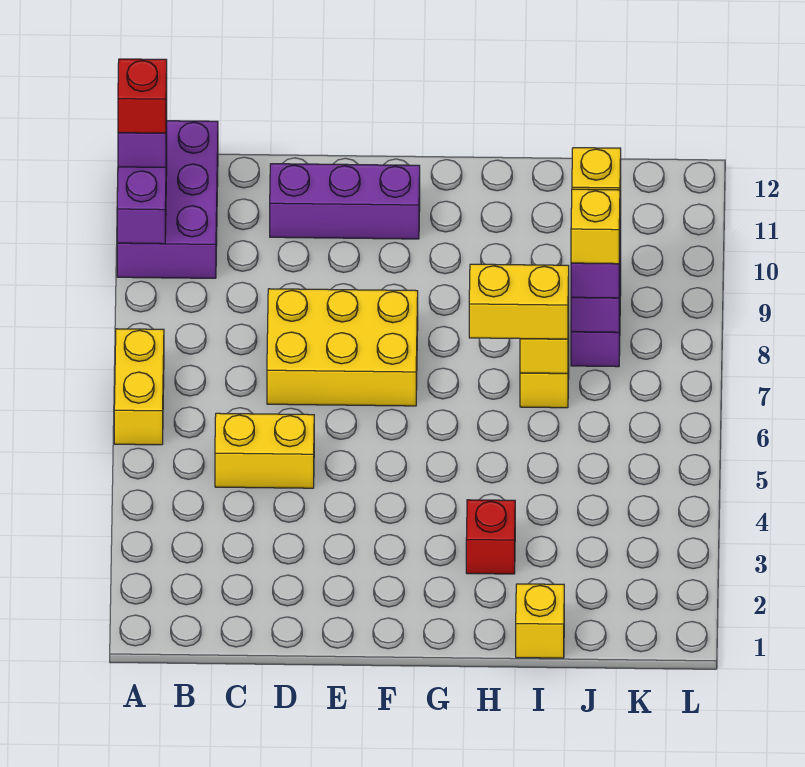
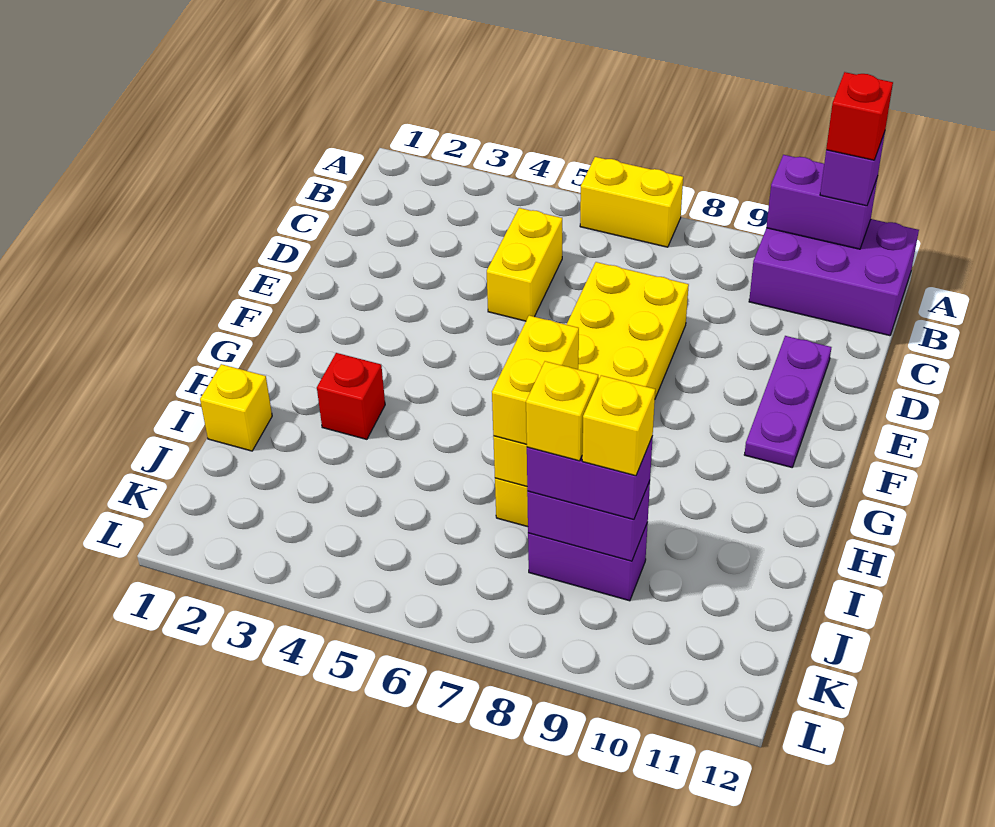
purple brick D11:F11 level 1 -> purple plate D11:F11 level 1

